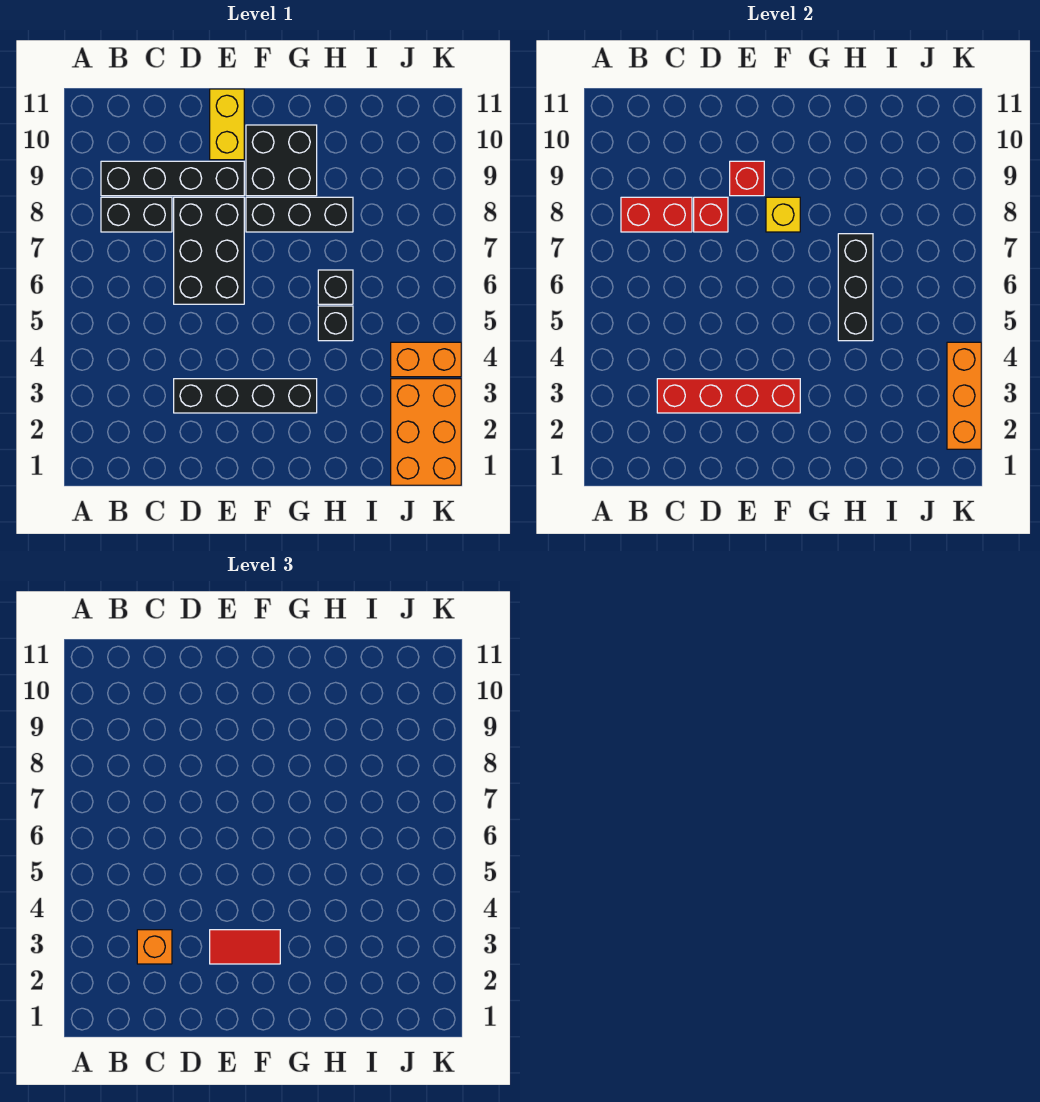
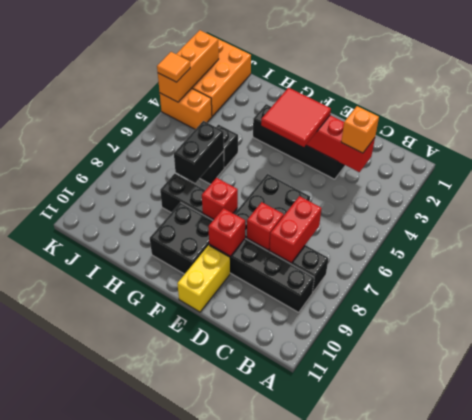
red brick B8:C8 level 2 -> red brick C7:C8 level 2
red tile E3:F3 level 3 -> red tile E3:F4 level 3
yellow brick F8 level 2 -> red brick F8 level 2
black brick H5:H7 level 2 -> black brick H6:H7 level 2
none -> orange tile K4 level 3

